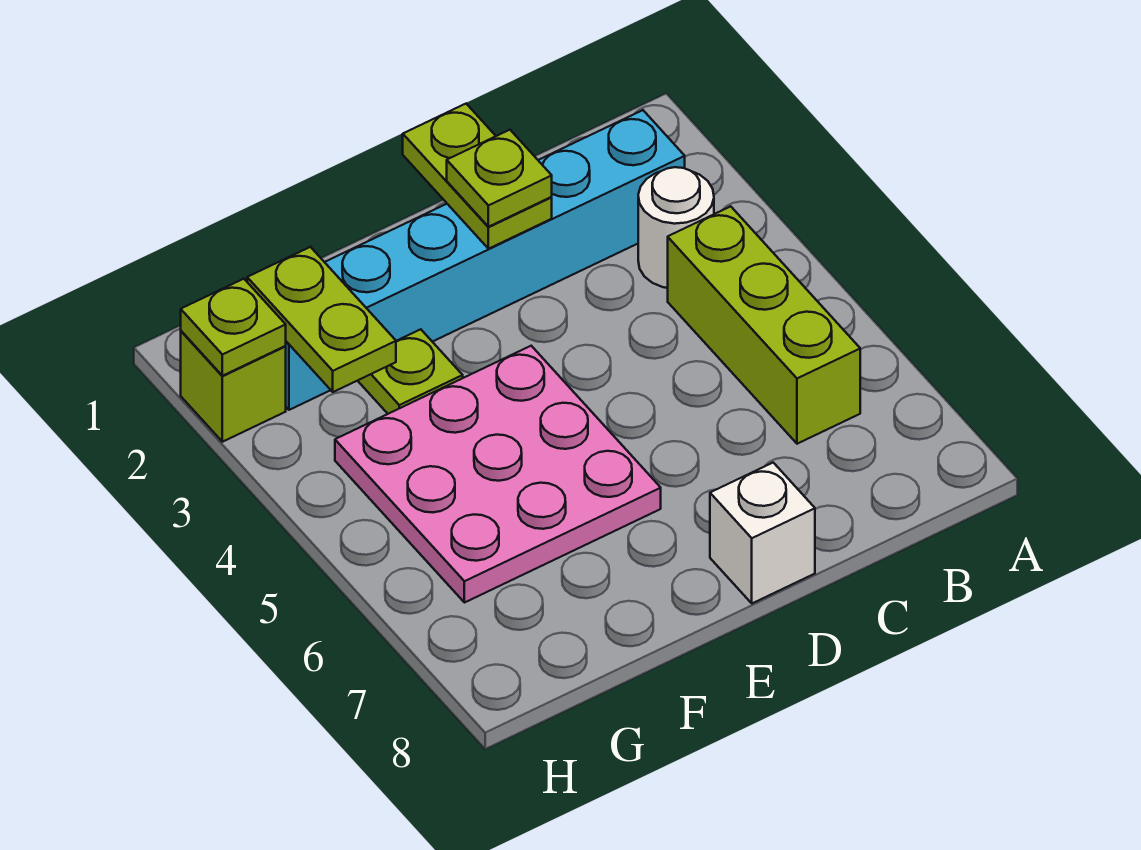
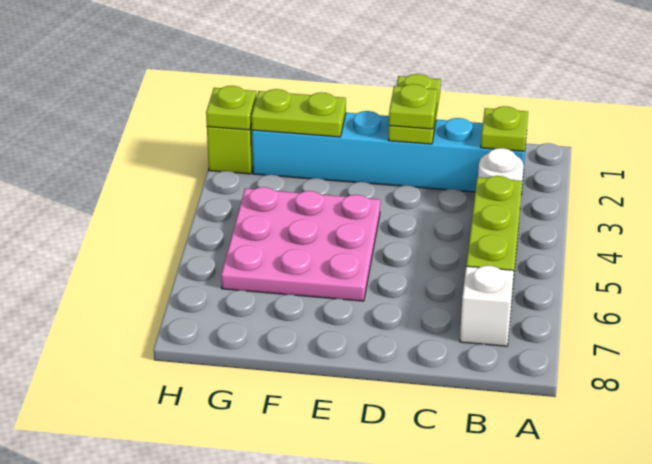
white brick D8 level 1 -> white brick B7 level 1
lime plate F3 level 1 -> lime plate B2 level 2
lime plate G2:G3 level 2 -> lime plate F2:G2 level 2

